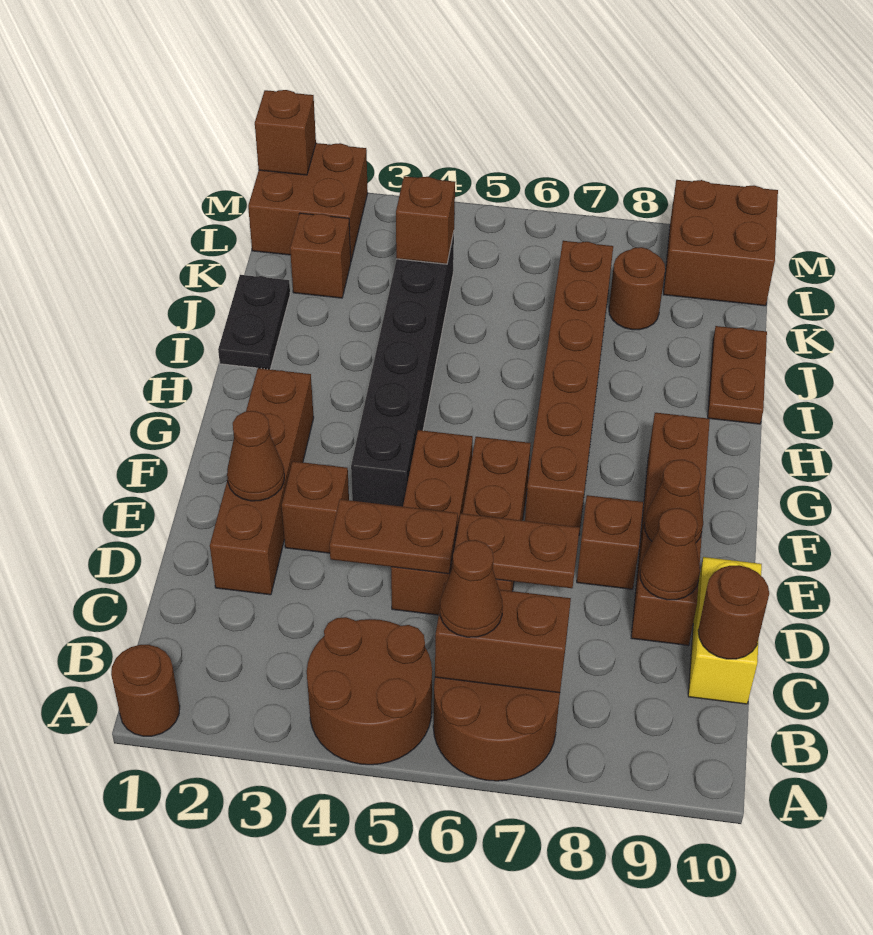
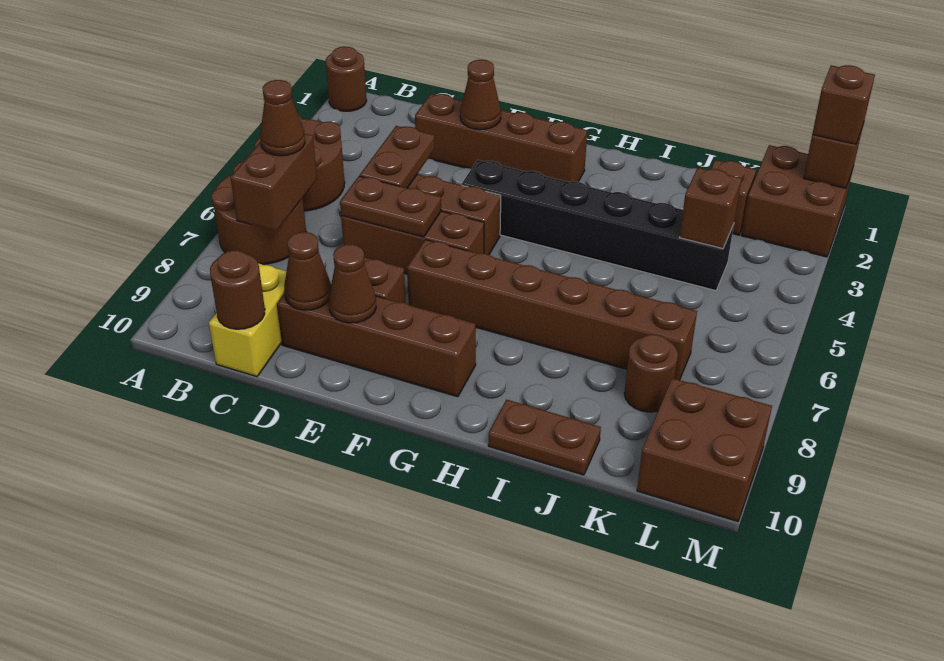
yellow brick C10:D10 level 1 -> yellow brick C9:C10 level 1
brown plate D6:D7 level 2 -> brown plate D6:E6 level 2
brown brick E3 level 1 -> brown brick M1 level 3
black plate I1:J1 level 1 -> none

